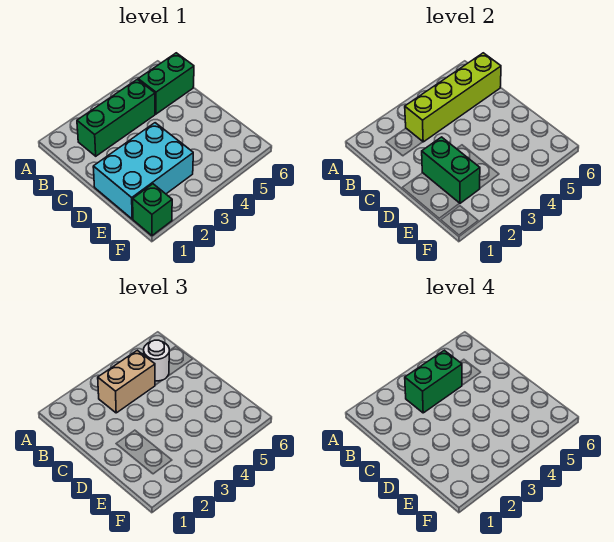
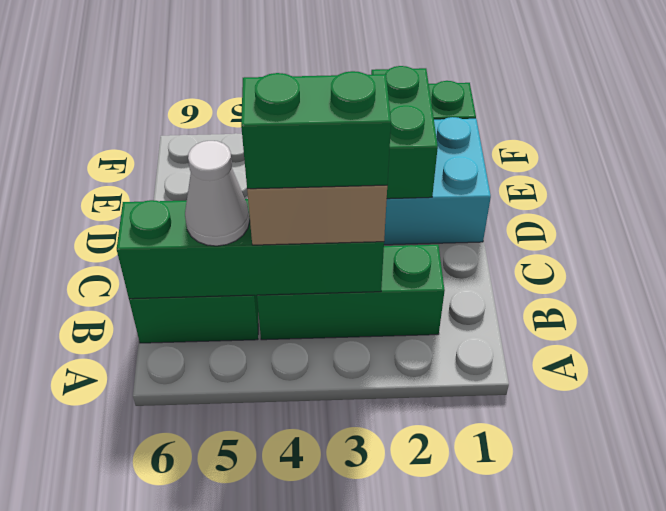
lime brick B3:B6 level 2 -> green brick B3:B6 level 2
white round brick B5 level 3 -> white cone B5 level 3

